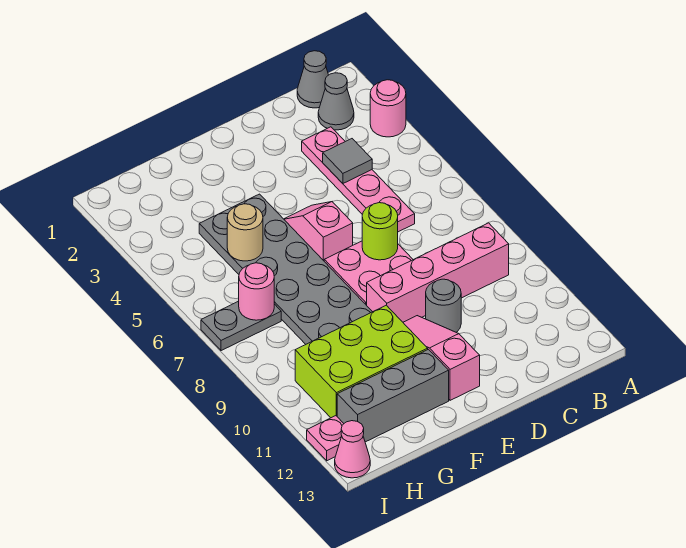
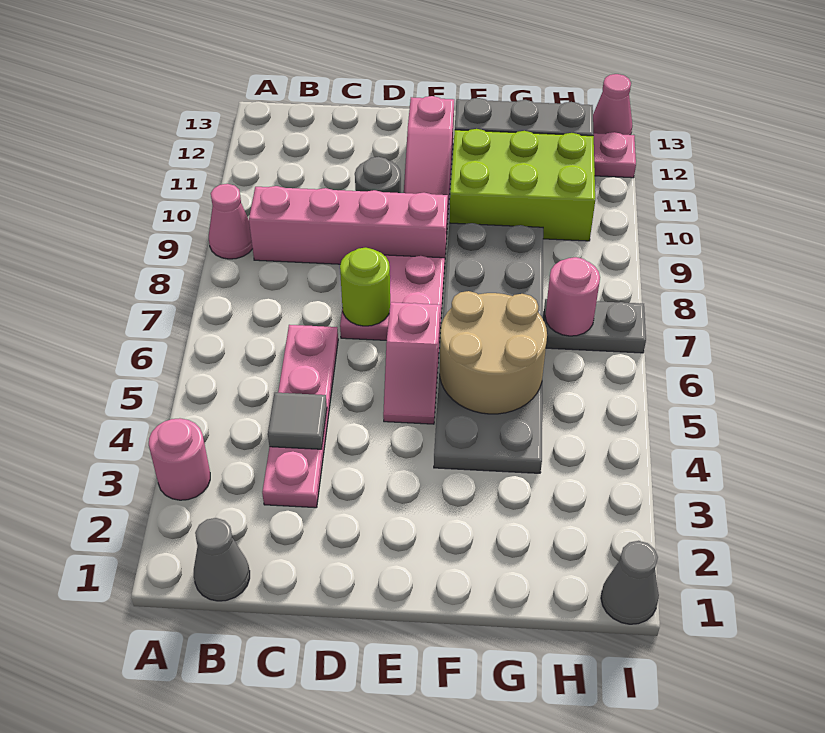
none -> pink cone A9 level 1
grey cone B2 level 1 -> grey cone I1 level 1
tan round brick G5 level 2 -> tan round brick F5:G6 level 2

